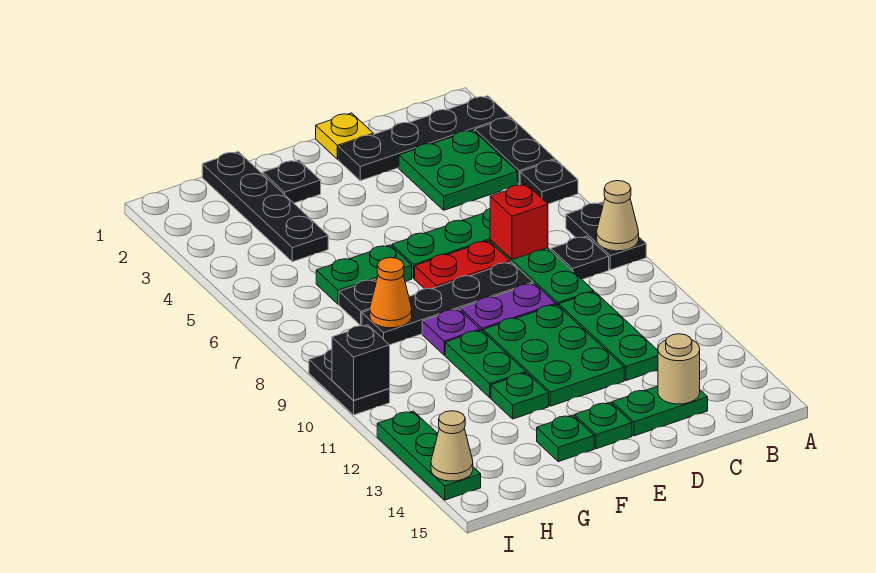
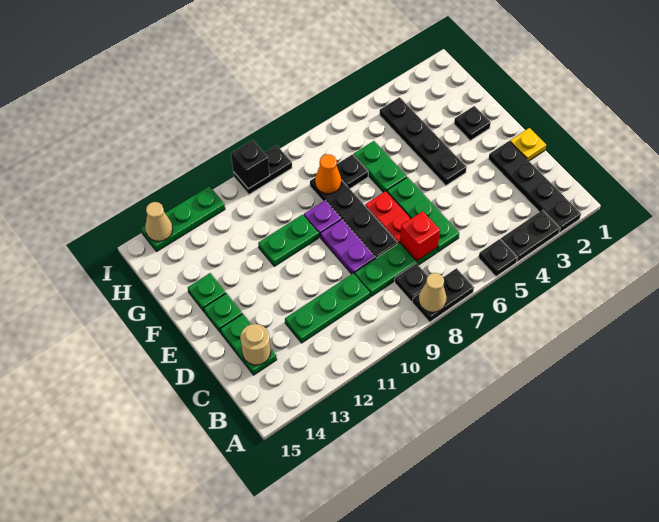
green plate B3:C4 level 1 -> none
green plate D10:E12 level 1 -> none
green plate F12 level 1 -> none
black plate G1:G4 level 1 -> black plate E4:H4 level 1

